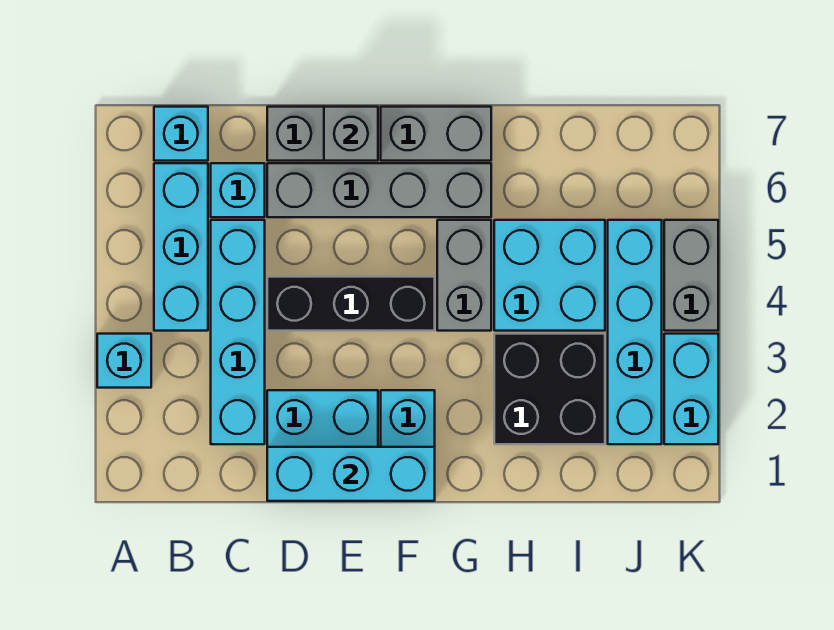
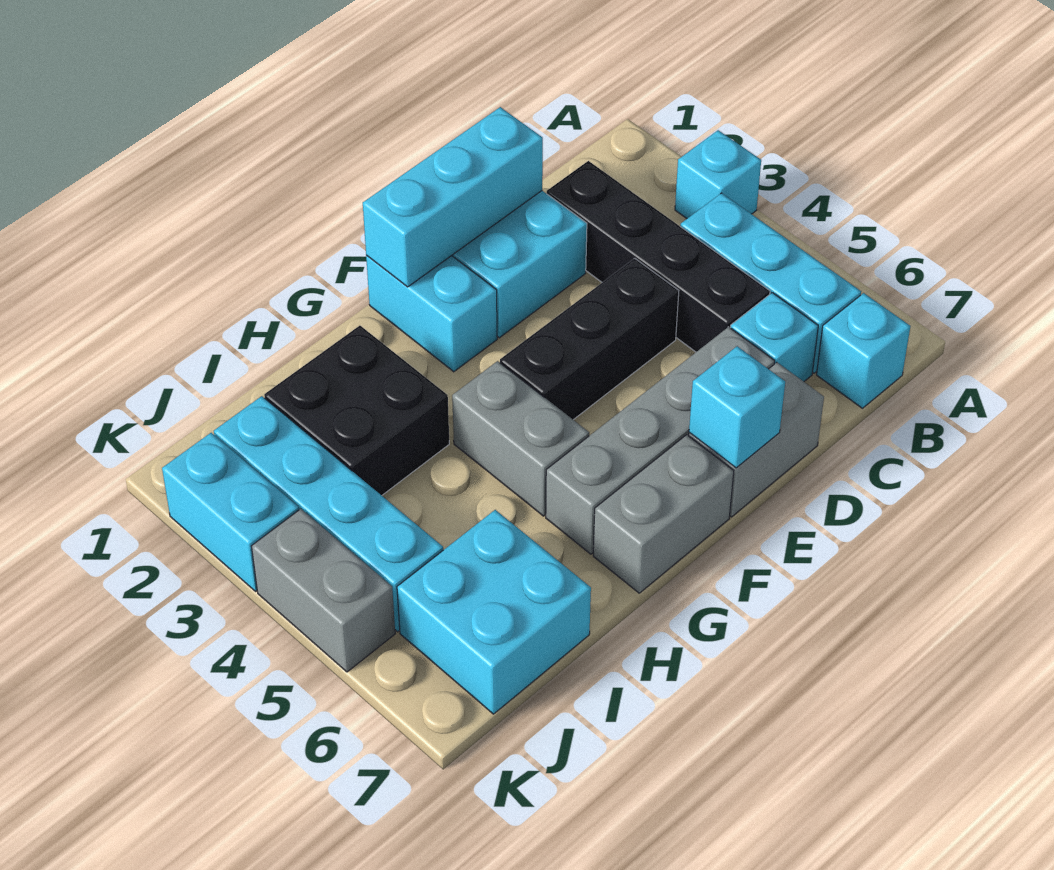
cyan brick C2:C5 level 1 -> black brick C2:C5 level 1
grey brick E7 level 2 -> cyan brick E7 level 2
cyan brick H4:I5 level 1 -> cyan brick I6:J7 level 1

